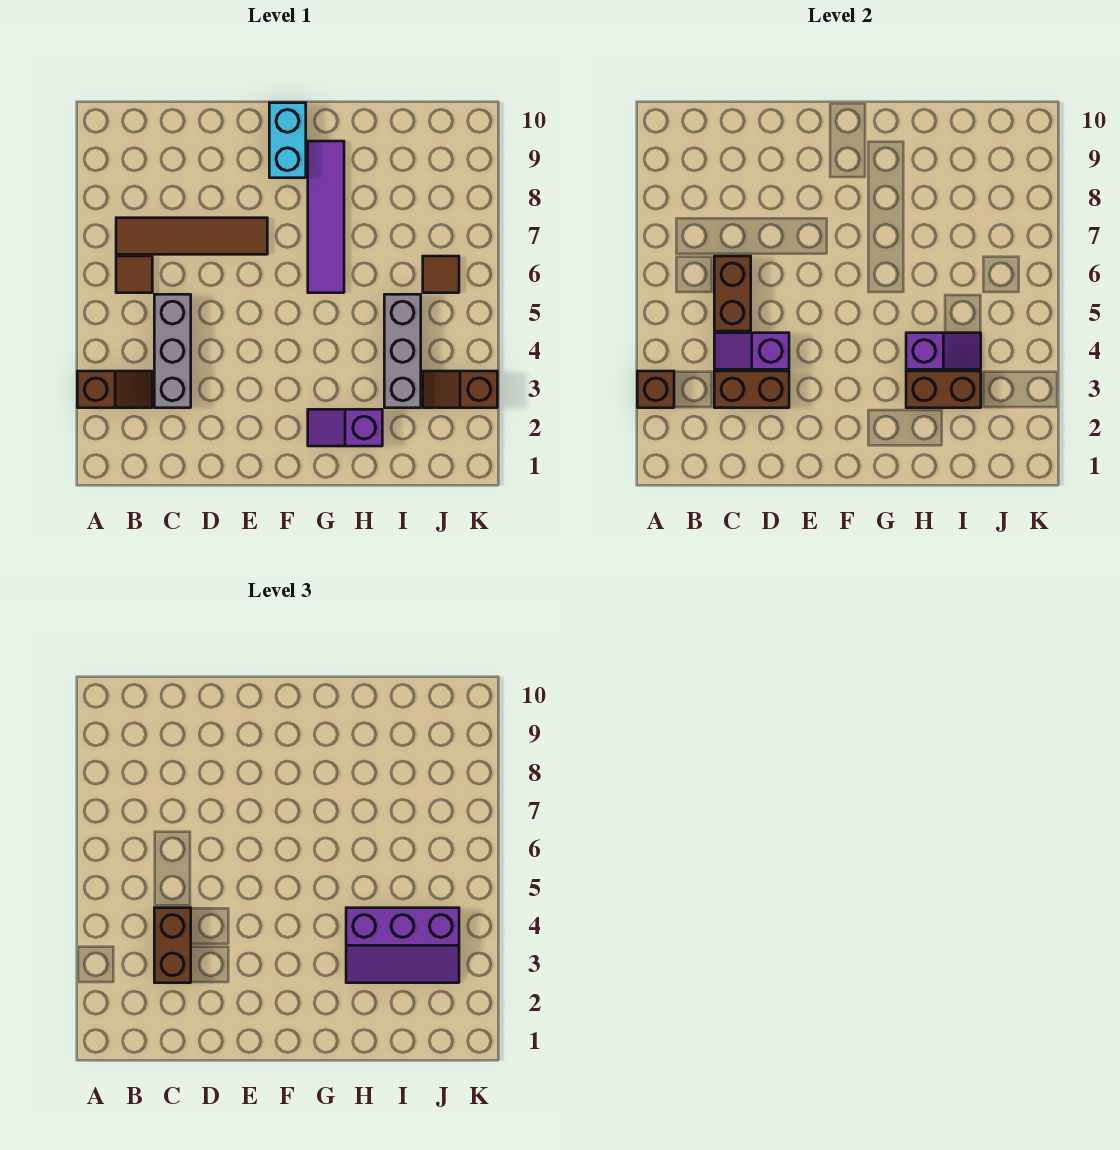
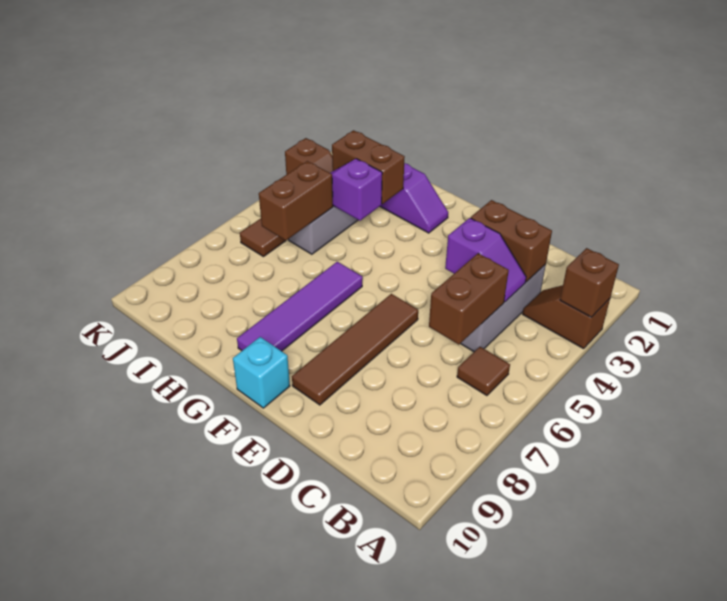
brown tile B7:E7 level 1 -> brown tile E6:E9 level 1
brown brick C3:C4 level 3 -> brown brick I5:I6 level 2
cyan brick F9:F10 level 1 -> cyan brick F10 level 1
purple slope H3:J4 level 3 top 4 -> none

